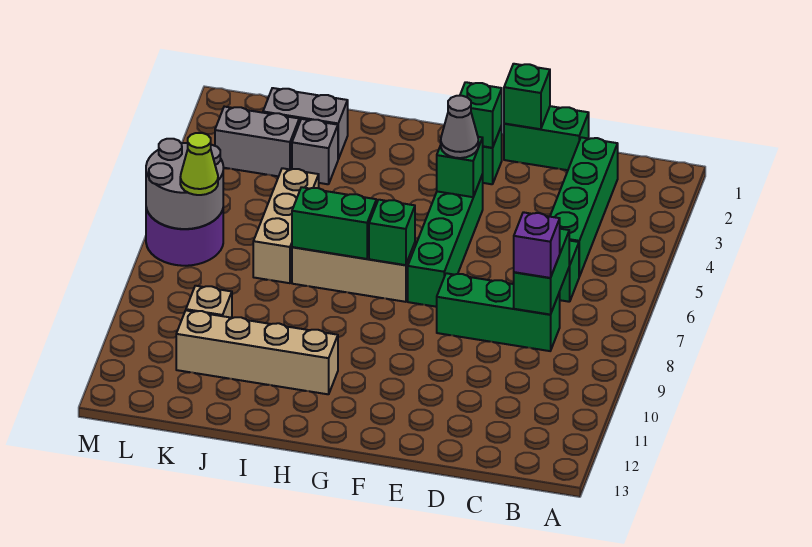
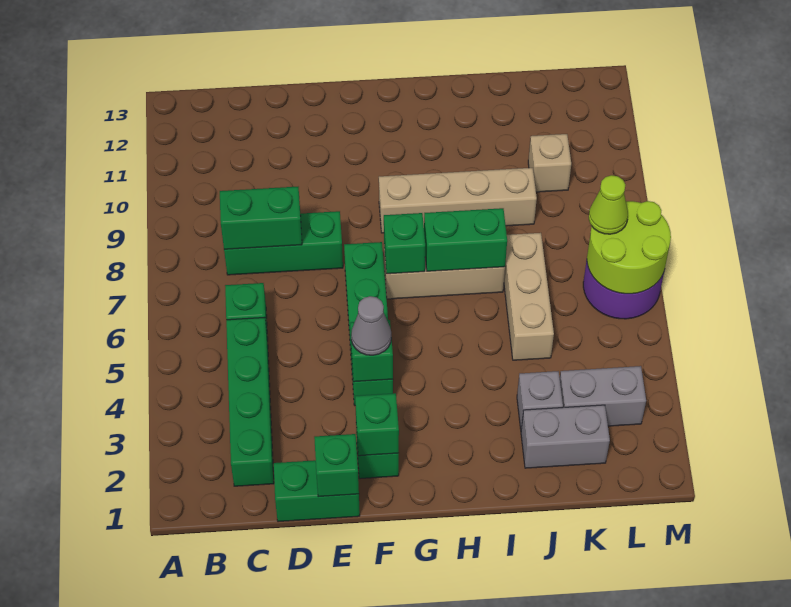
green brick C7:C8 level 2 -> green brick C8:D8 level 2
purple brick C8 level 3 -> none
tan brick H11:K11 level 1 -> tan brick G9:J9 level 1
grey round brick L6:M7 level 2 -> lime round brick L6:M7 level 2

